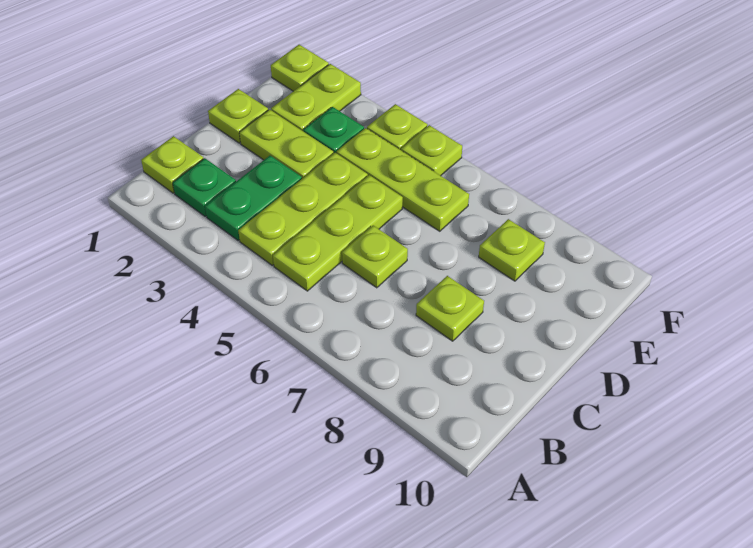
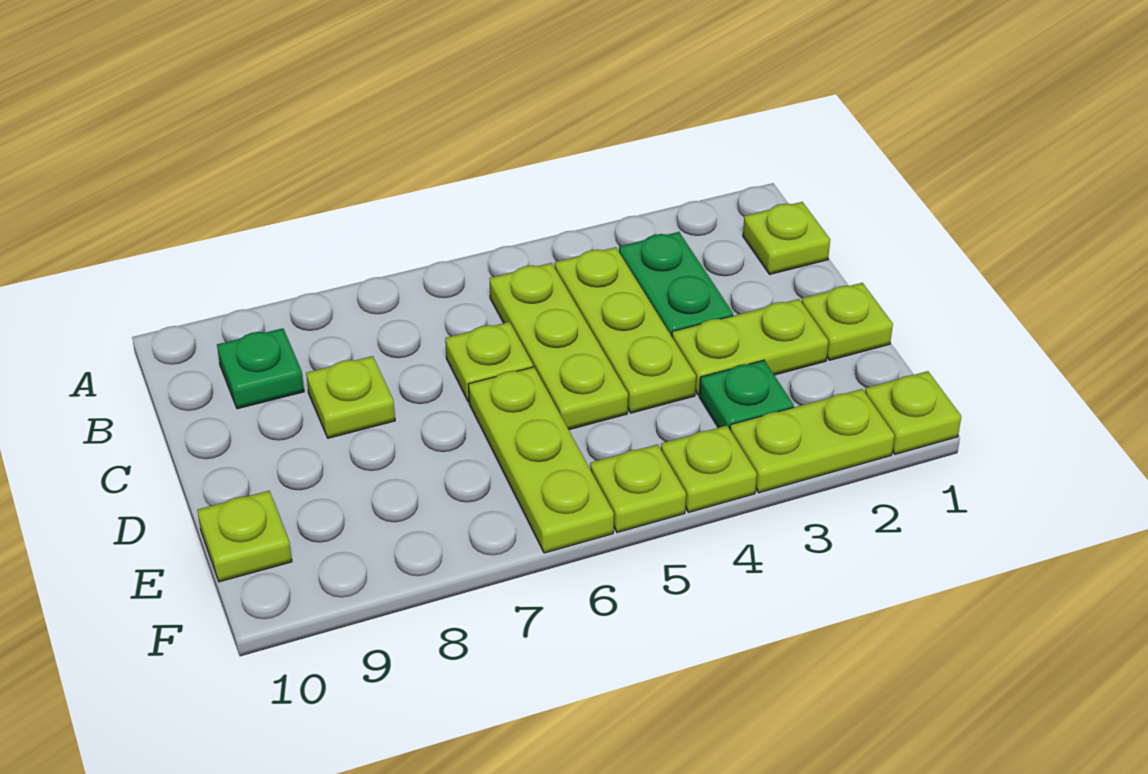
green plate B2 level 1 -> green plate B9 level 1
lime plate E2:F2 level 1 -> lime plate F2:F3 level 1
lime plate E4:E6 level 1 -> lime plate D6:F6 level 1
lime plate E8 level 1 -> lime plate E10 level 1

